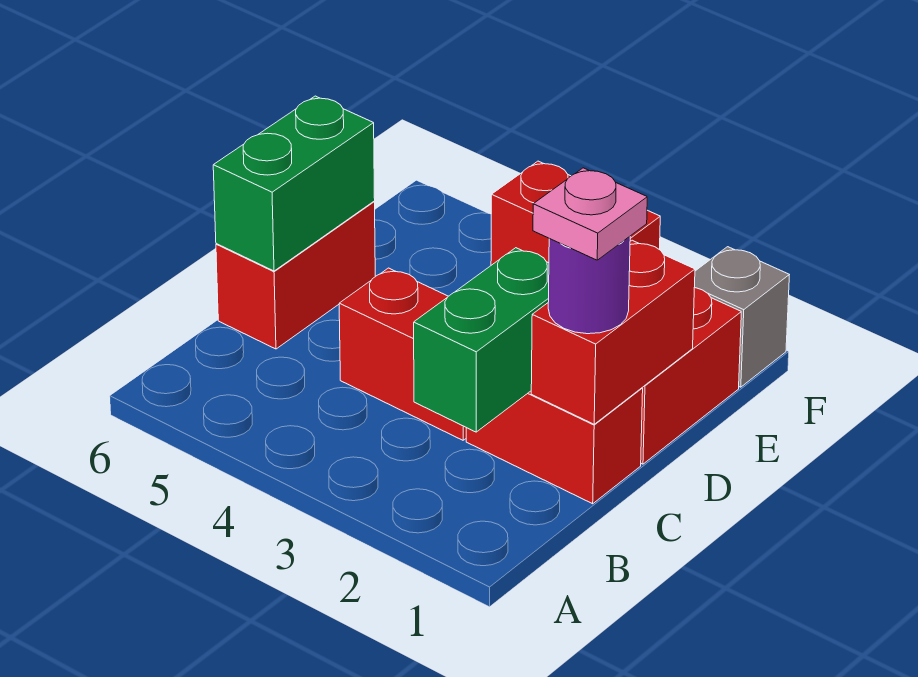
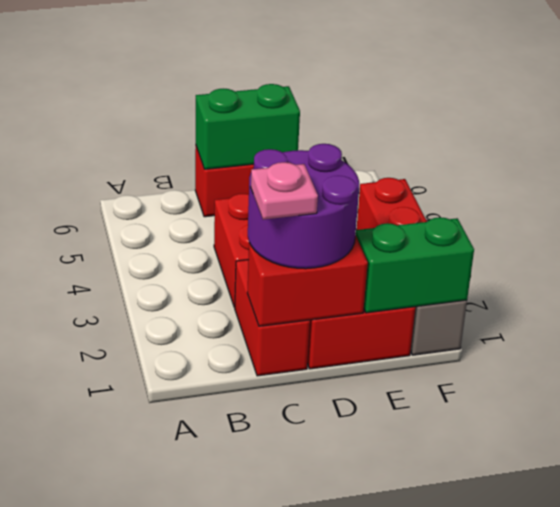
green brick B2:C2 level 2 -> green brick E1:F1 level 2
purple round brick C1 level 3 -> purple round brick C1:D2 level 3

